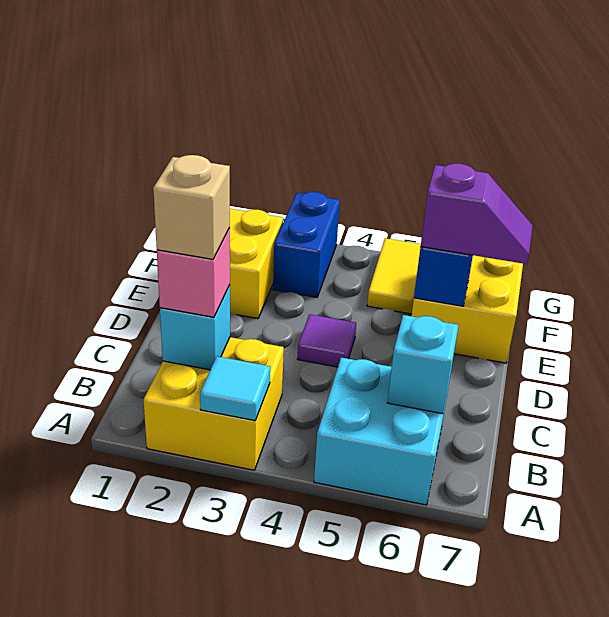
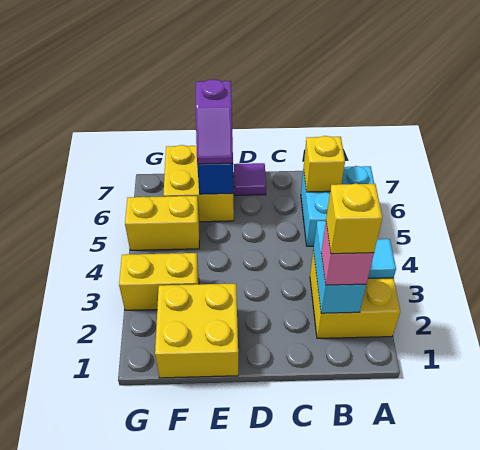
cyan brick B2 level 2 -> cyan brick B2:B3 level 2
tan brick B2 level 4 -> yellow brick B2 level 4
cyan brick B6 level 2 -> yellow brick B6 level 2
purple tile D4 level 1 -> purple tile D7 level 1
purple slope E6:E7 level 3 top 6 -> purple slope E6:E7 level 3 top 7
blue brick F3:G3 level 1 -> yellow brick F3:G3 level 1
yellow tile F5:G5 level 1 -> yellow brick F5:G5 level 1

